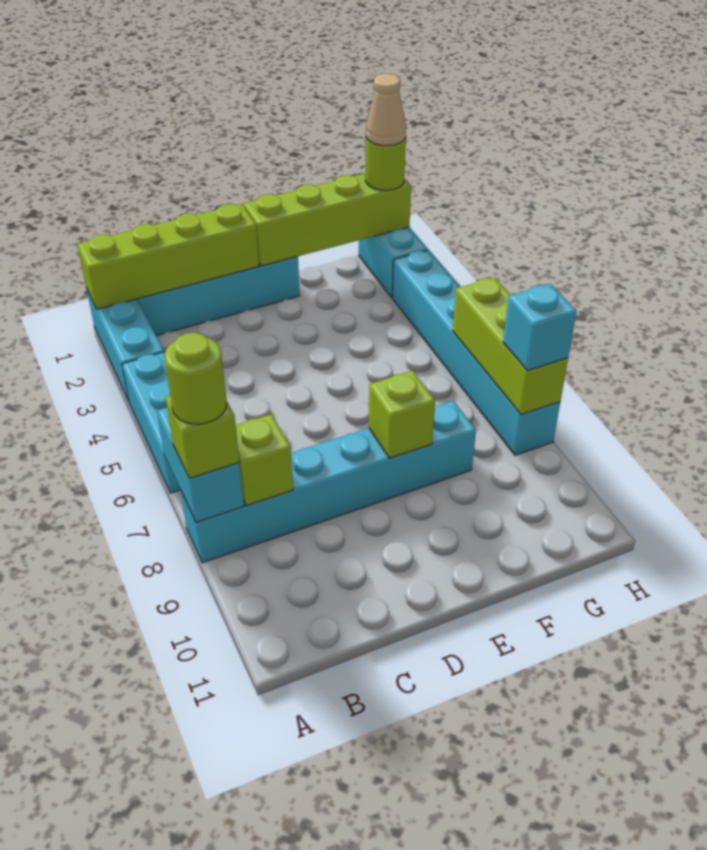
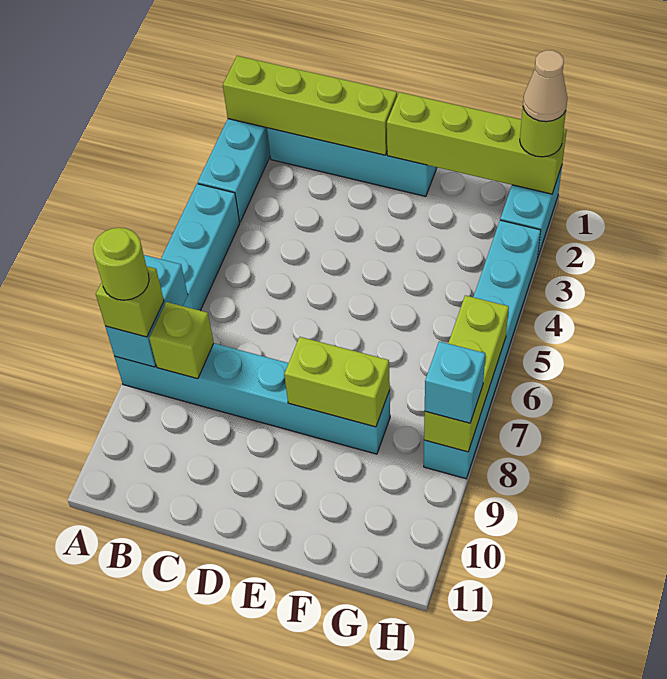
lime brick E8 level 2 -> lime brick E8:F8 level 2

